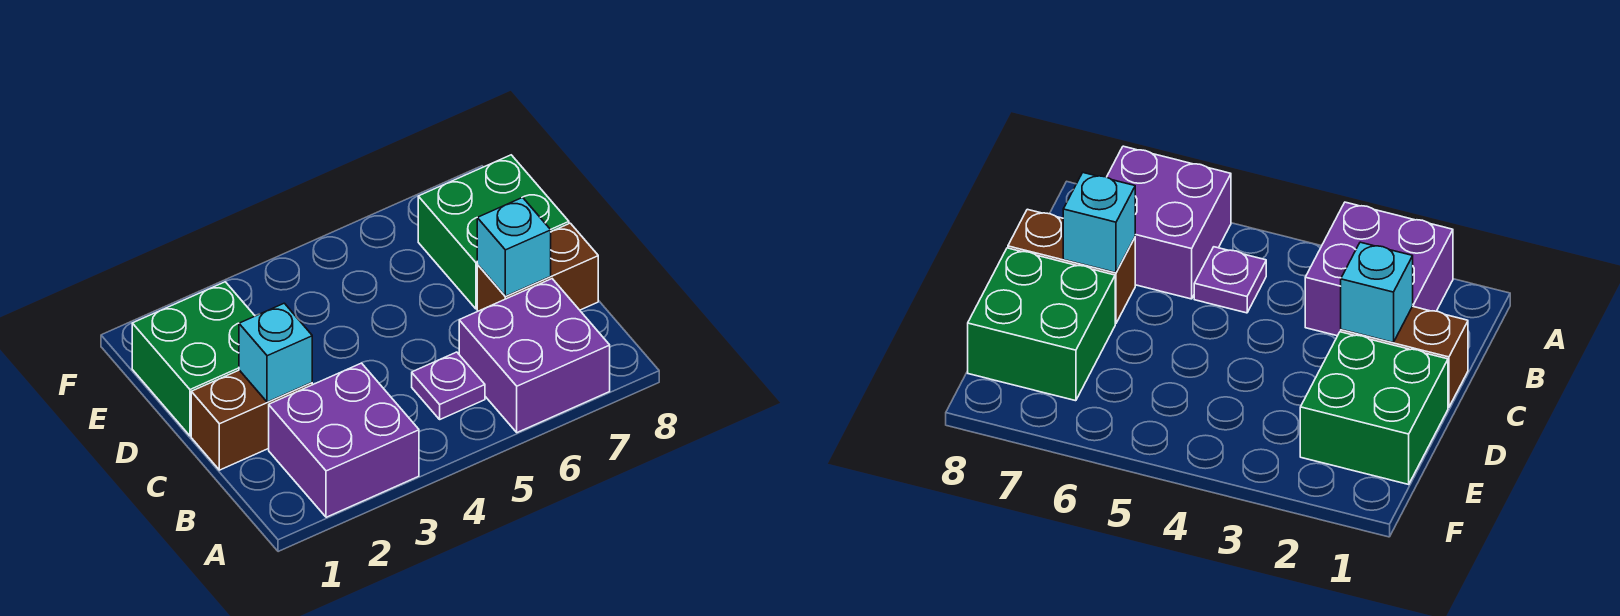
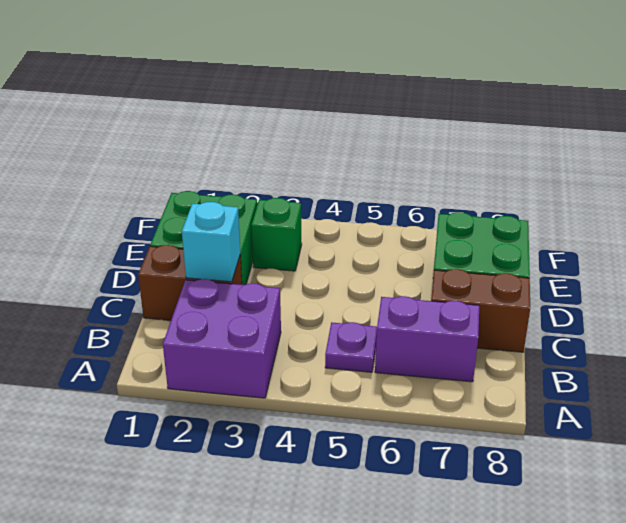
purple brick A6:B7 level 1 -> purple brick B6:B7 level 1
cyan brick C7 level 2 -> none
none -> green brick E3 level 1

